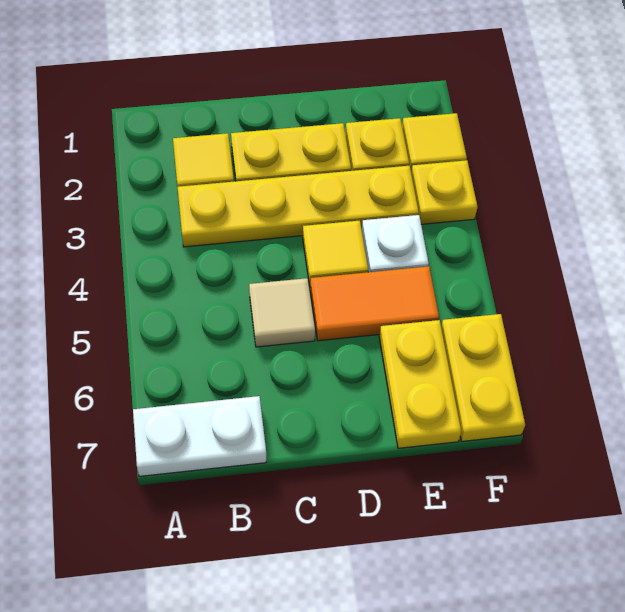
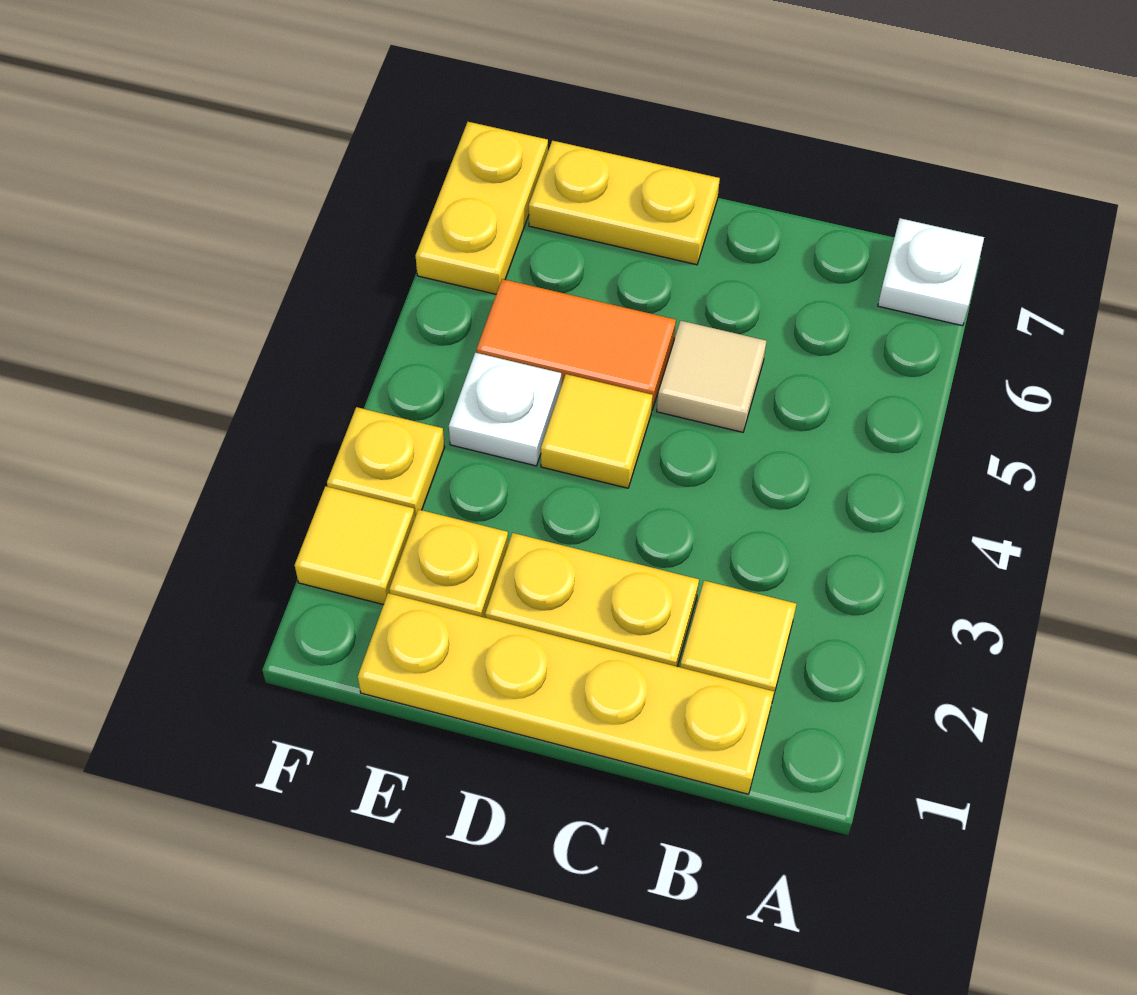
white plate A7:B7 level 1 -> white plate A7 level 1
yellow plate B3:E3 level 1 -> yellow plate B1:E1 level 1
yellow plate E6:E7 level 1 -> yellow plate D7:E7 level 1

